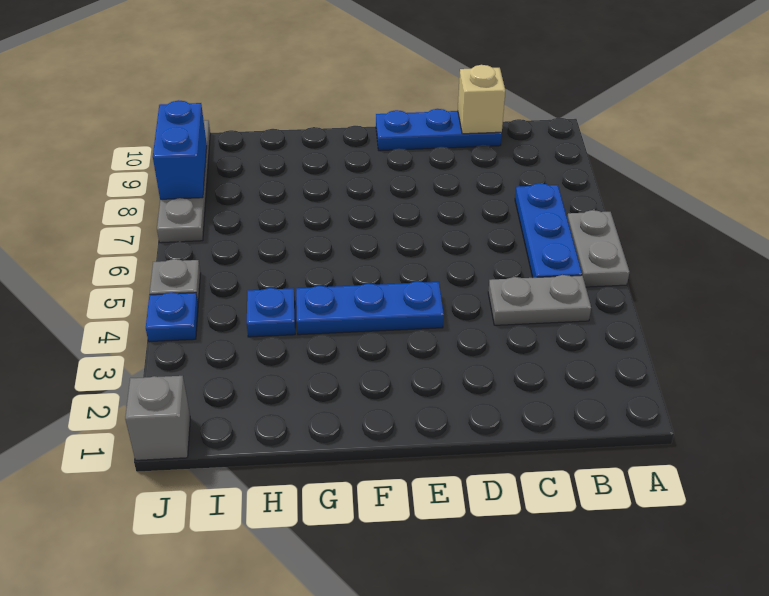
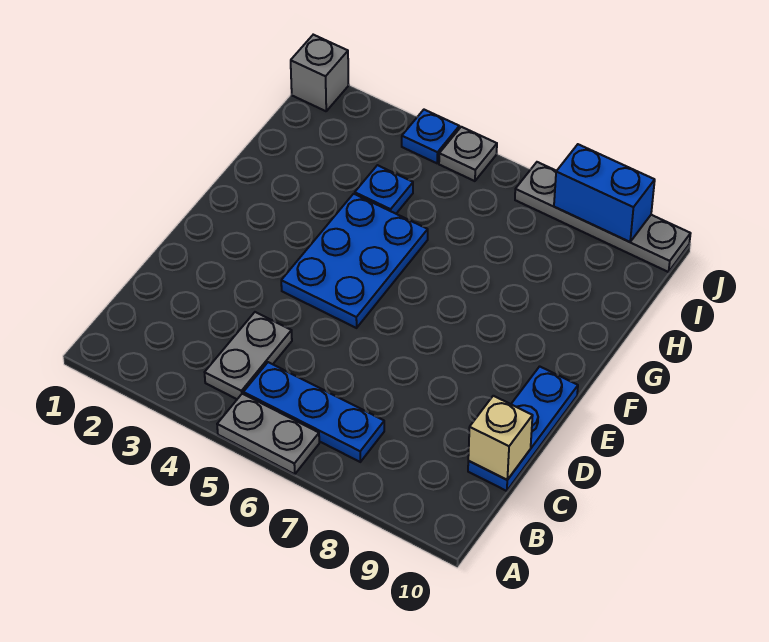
blue plate E4:G4 level 1 -> blue plate E4:G5 level 1

